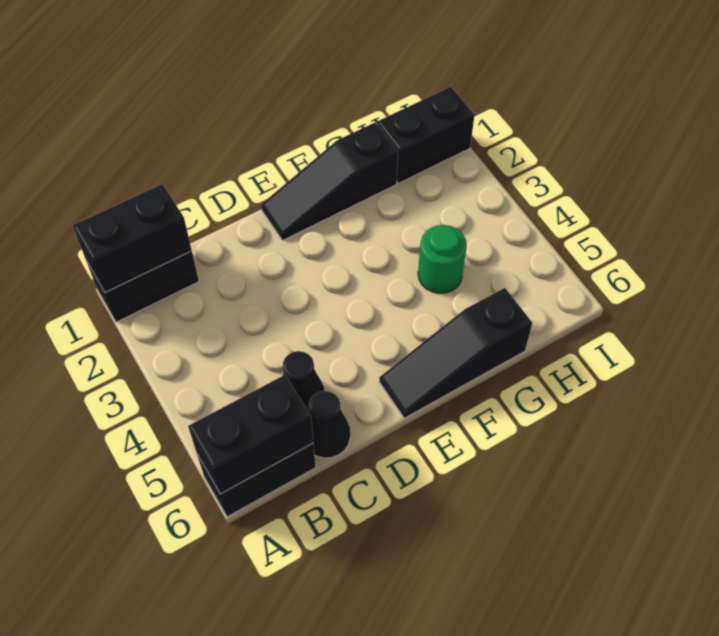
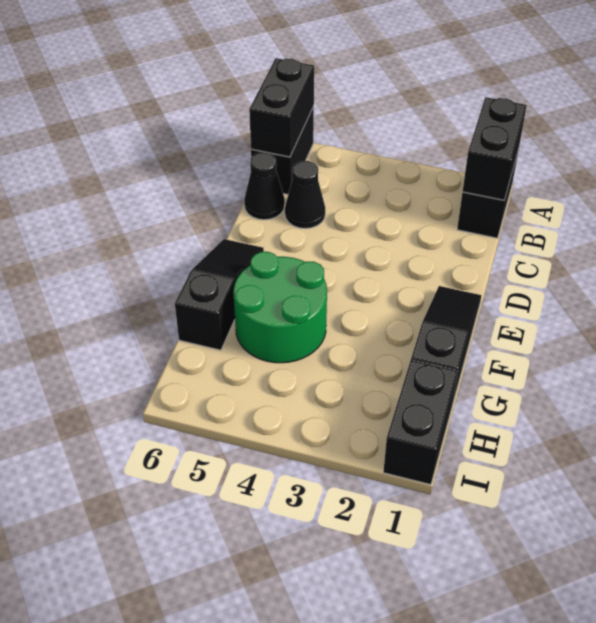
green round brick G4 level 1 -> green round brick F4:G5 level 1

